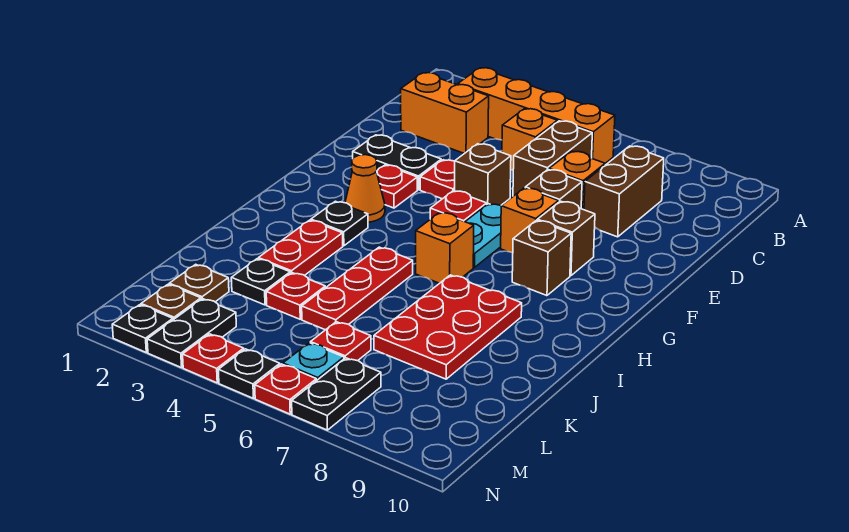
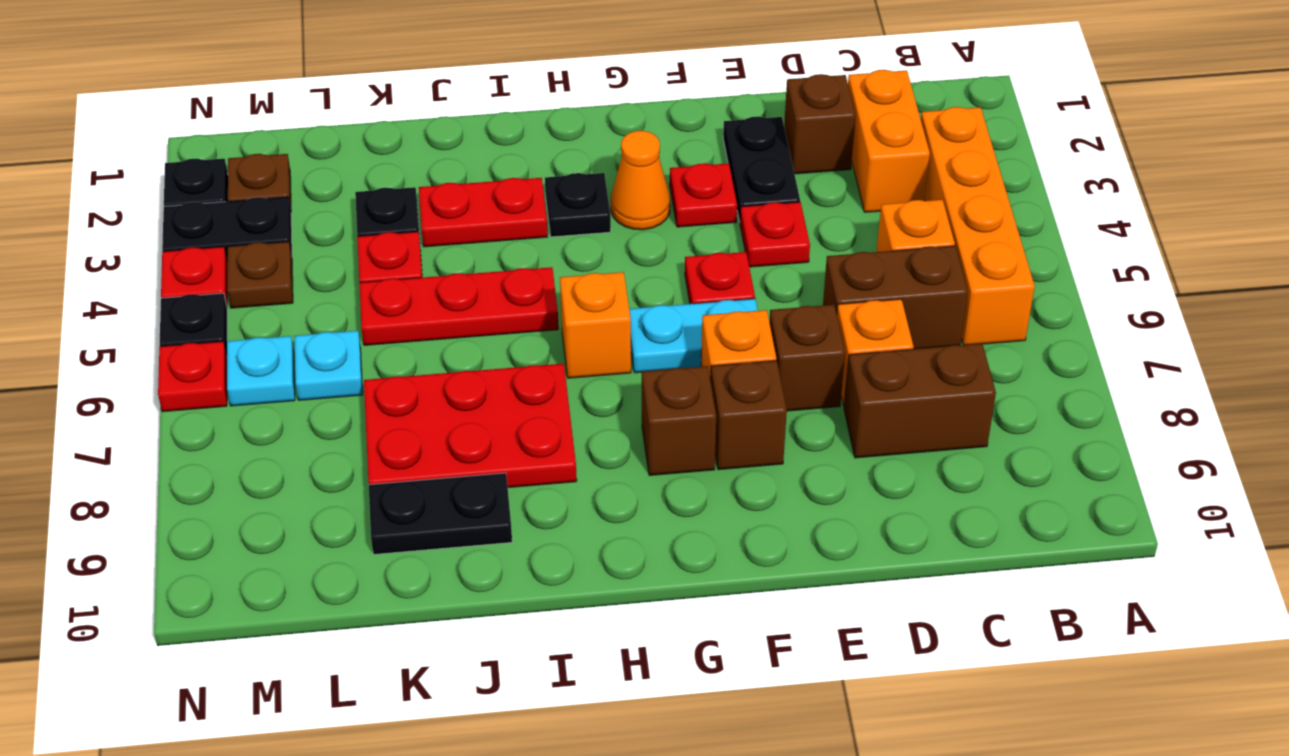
brown brick E5 level 1 -> brown brick D2 level 1
brown plate L2 level 1 -> brown plate M4 level 1
red plate L6 level 1 -> cyan plate L6 level 1
black plate M7:N7 level 1 -> black plate J9:K9 level 1

